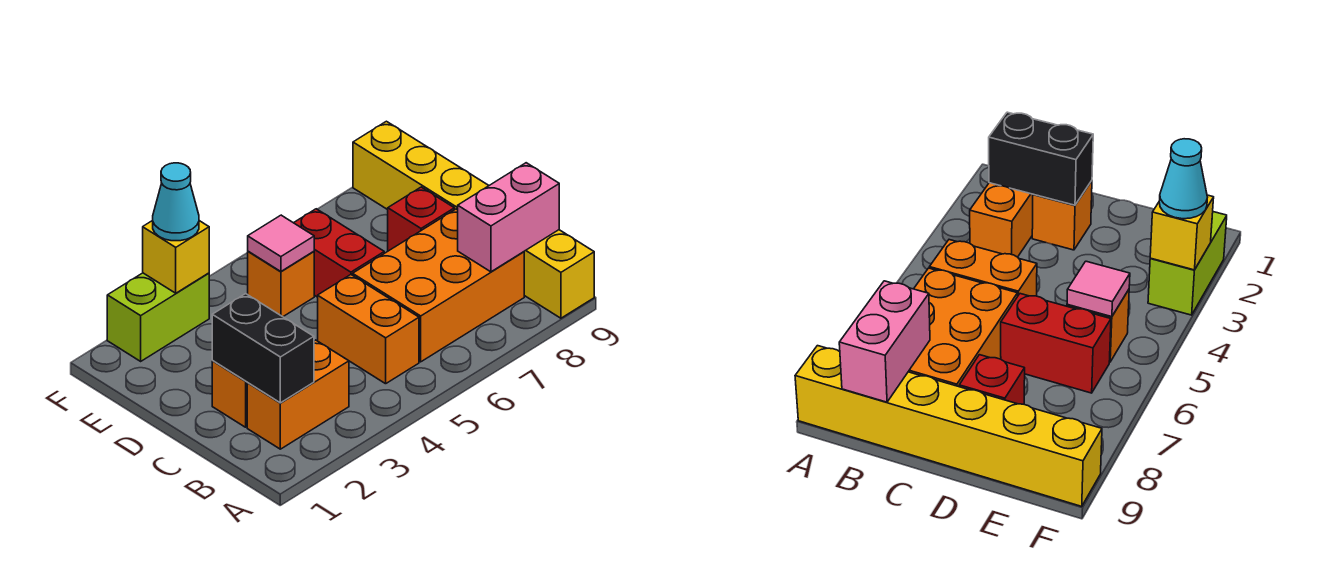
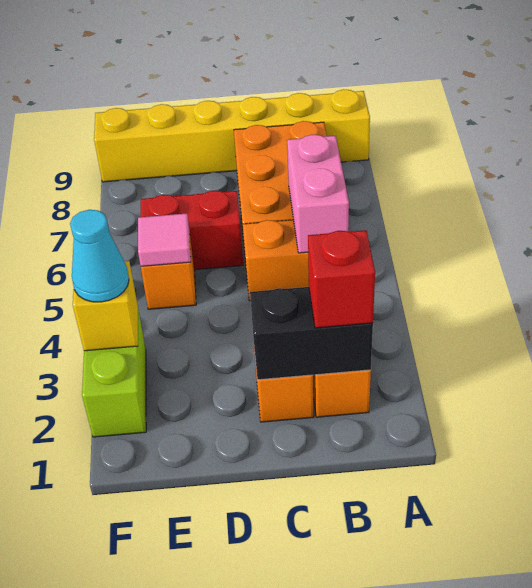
pink brick B8:B9 level 2 -> pink brick B5:B6 level 2
red brick D8 level 1 -> red brick B2 level 3

